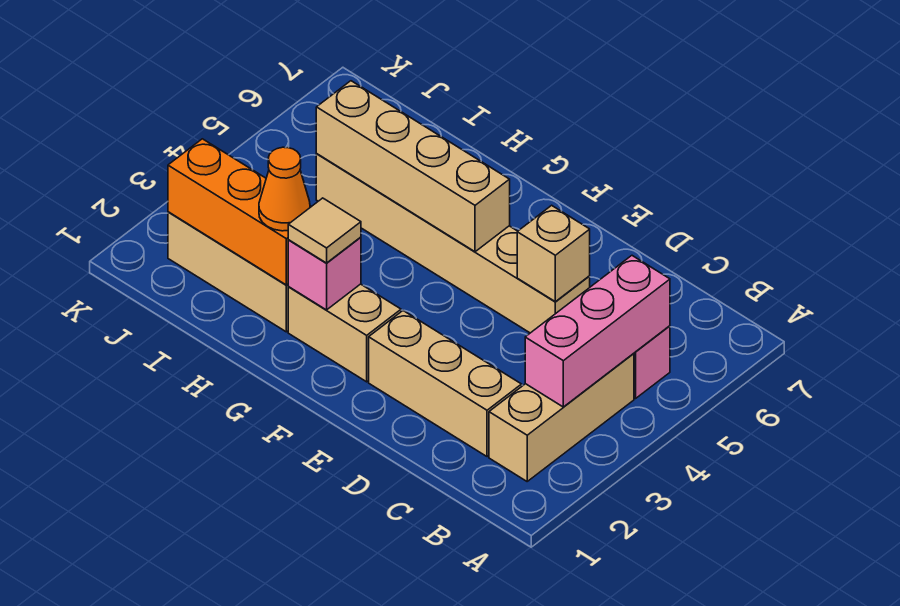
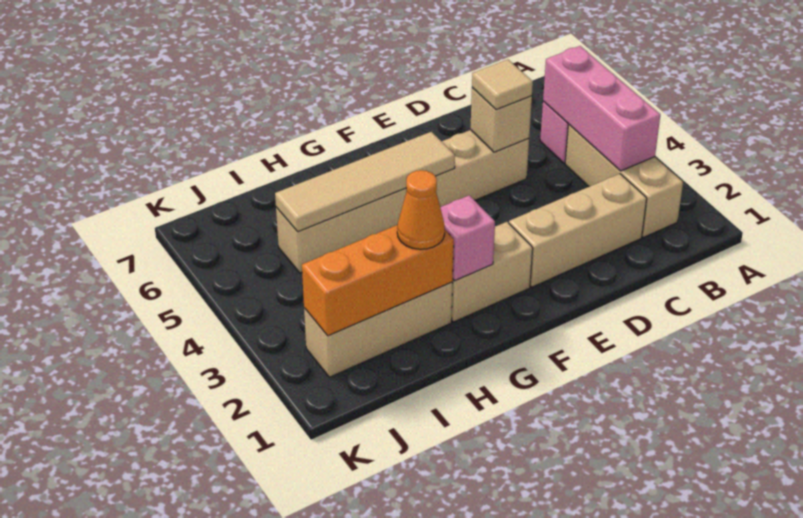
tan brick F5:I5 level 2 -> tan tile F5:I5 level 2
tan tile G2 level 3 -> tan tile D5 level 3

